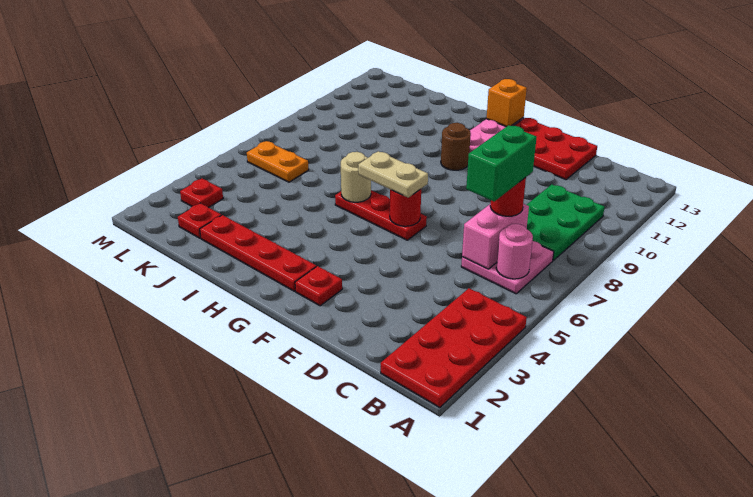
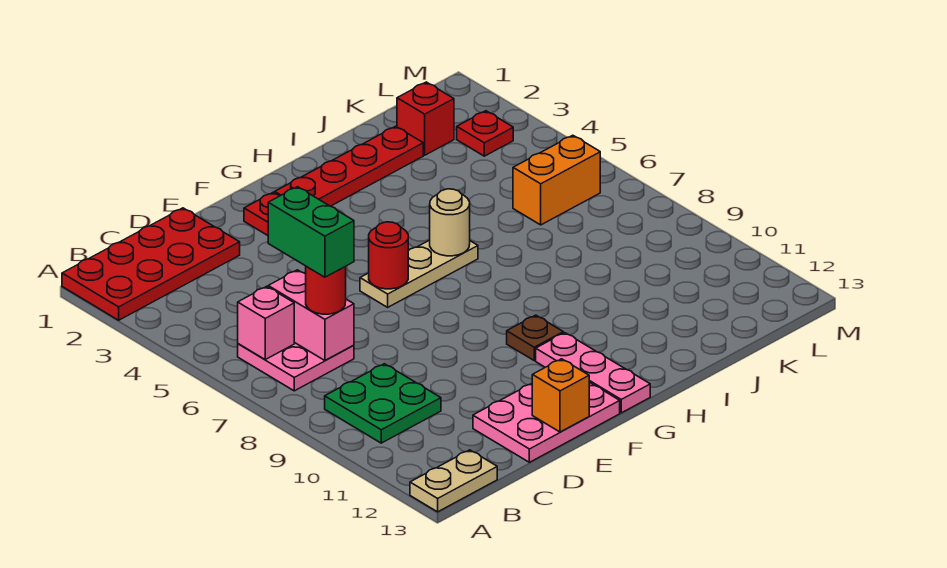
red plate A1:B4 level 1 -> red plate A1:D2 level 1
pink round brick B6 level 2 -> pink brick B6 level 2
green plate B8:C10 level 1 -> green plate B9:C10 level 1
red plate D12:F13 level 1 -> pink plate D12:F13 level 1
red plate F6:H6 level 1 -> tan plate F6:H6 level 1
tan plate F6:G6 level 3 -> tan plate A13:B13 level 1
brown round brick G10 level 1 -> brown plate G10 level 1
orange brick G13 level 2 -> orange brick E13 level 2
red plate K2 level 1 -> red brick K2 level 1
orange plate K6:L6 level 1 -> orange brick K6:L6 level 1

